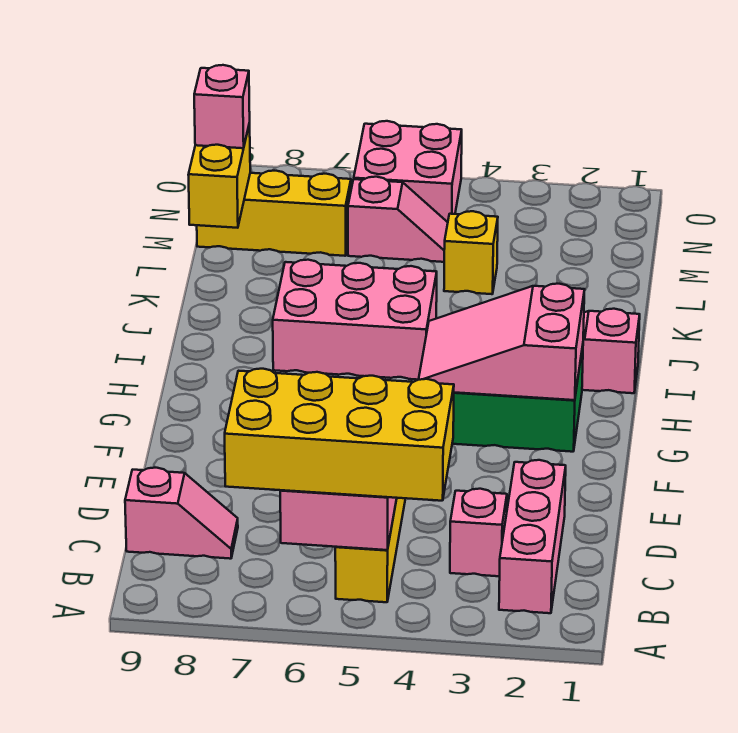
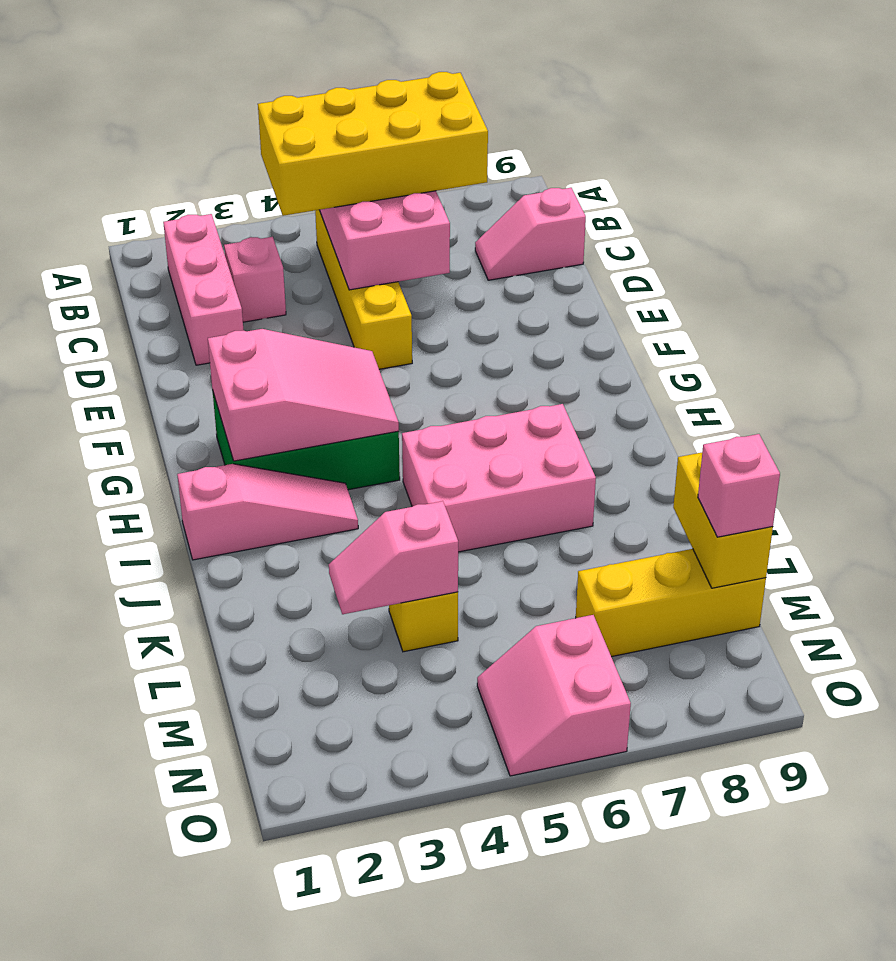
pink slope M5:M6 level 1 top 6 -> pink slope L3:L4 level 2 top 4
pink brick N5:O6 level 1 -> pink slope N5:O6 level 1 top 6

